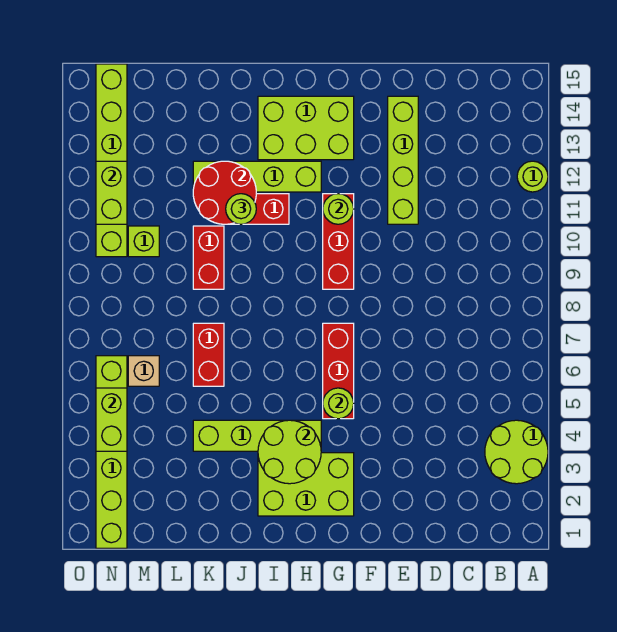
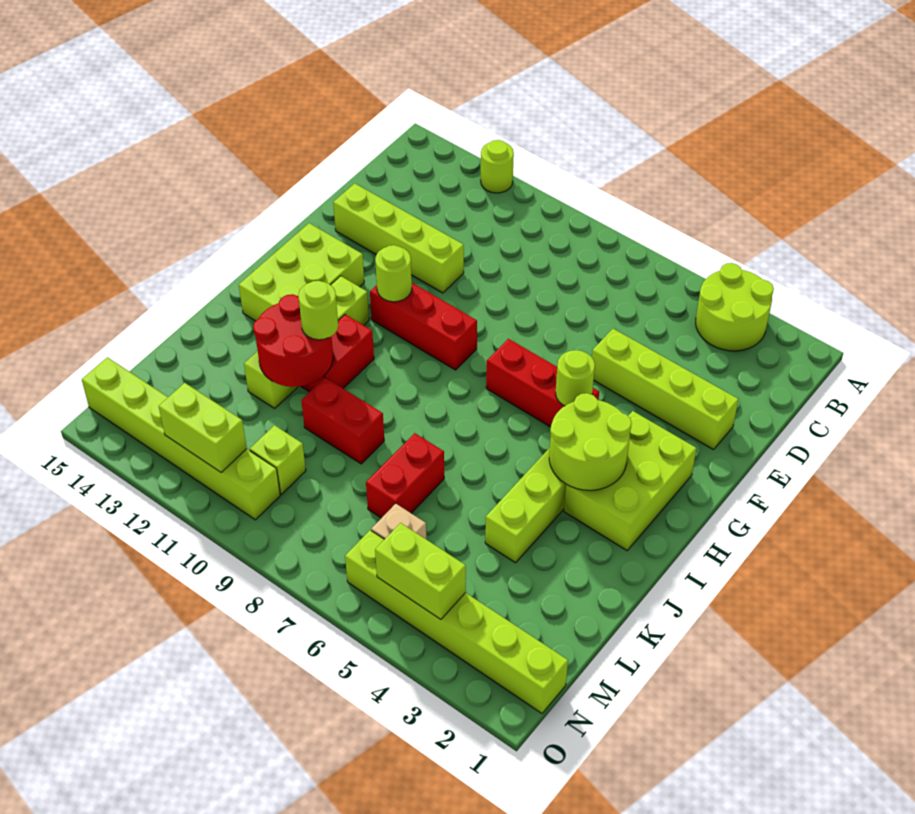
none -> lime brick E2:E5 level 1
red brick K6:K7 level 1 -> red brick K7:L7 level 1

